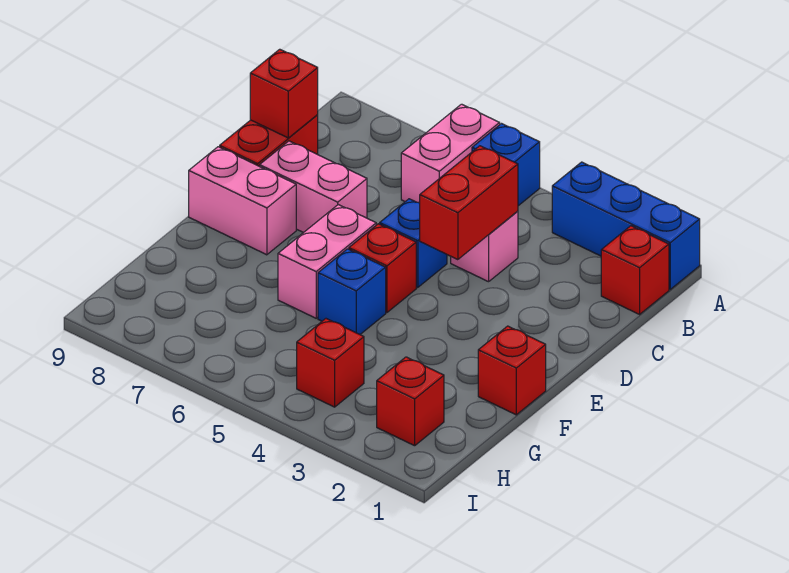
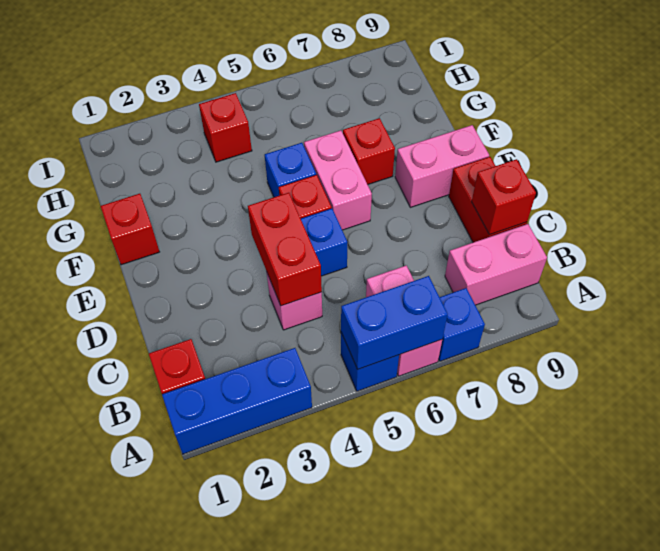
none -> blue brick A5:A6 level 2
none -> blue brick A7 level 1
pink brick D7:D8 level 1 -> pink brick B8:B9 level 1
red brick H2 level 1 -> red brick F7 level 1

